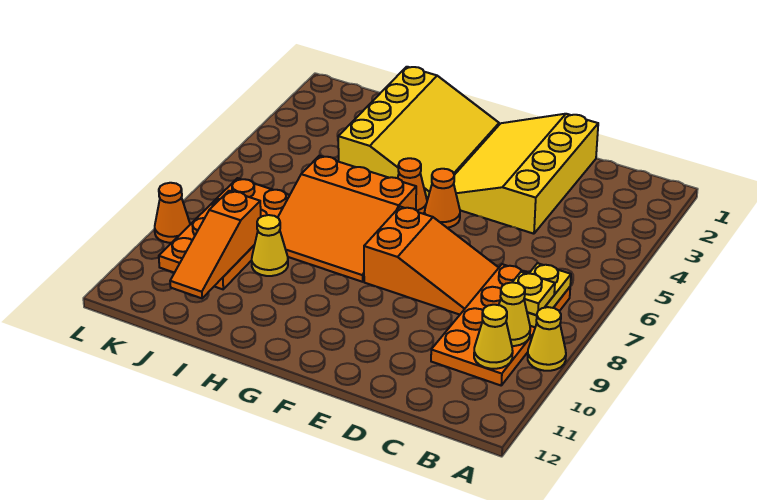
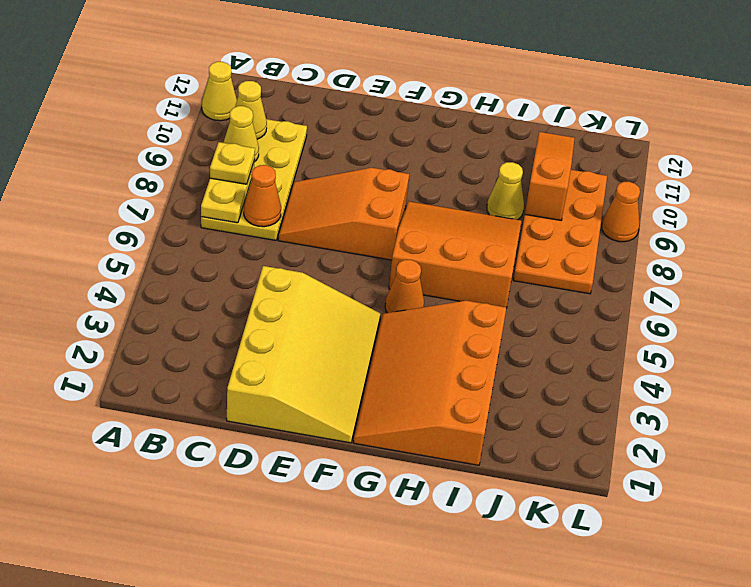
yellow cone A9 level 1 -> yellow cone A11 level 1
orange plate B7:C10 level 1 -> yellow plate B7:C10 level 1
orange cone F5 level 1 -> orange cone C7 level 2
yellow slope G1:I4 level 1 top I -> orange slope G1:I4 level 1 top I

